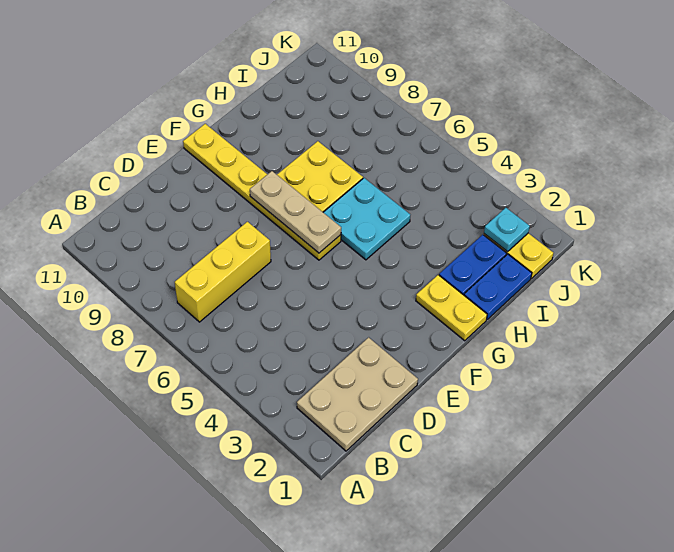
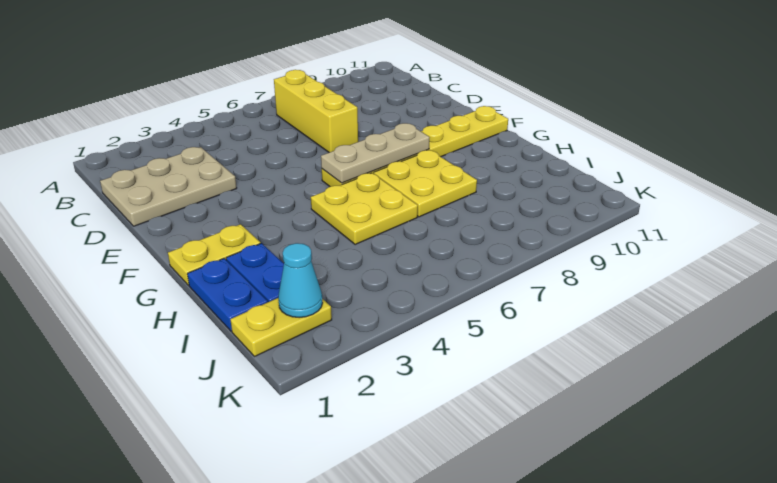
tan plate B1:D2 level 1 -> tan plate C1:D3 level 1
cyan plate G5:H6 level 1 -> yellow plate G5:H6 level 1
cyan plate J2 level 2 -> cyan cone J2 level 2

